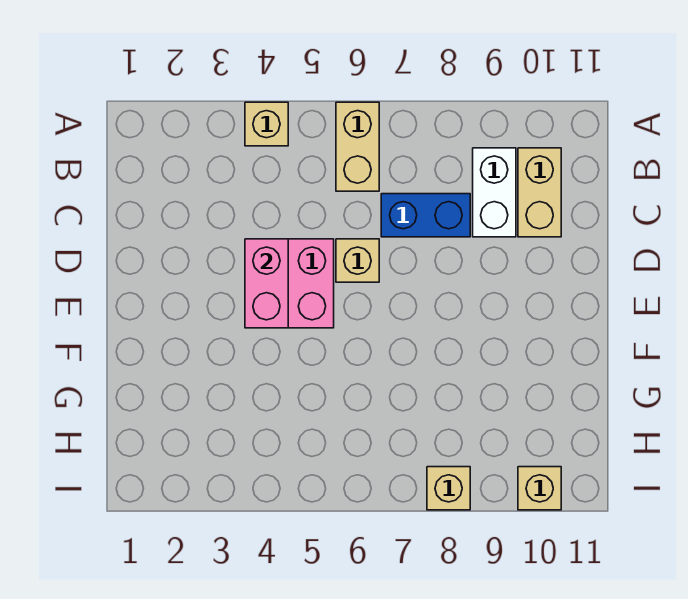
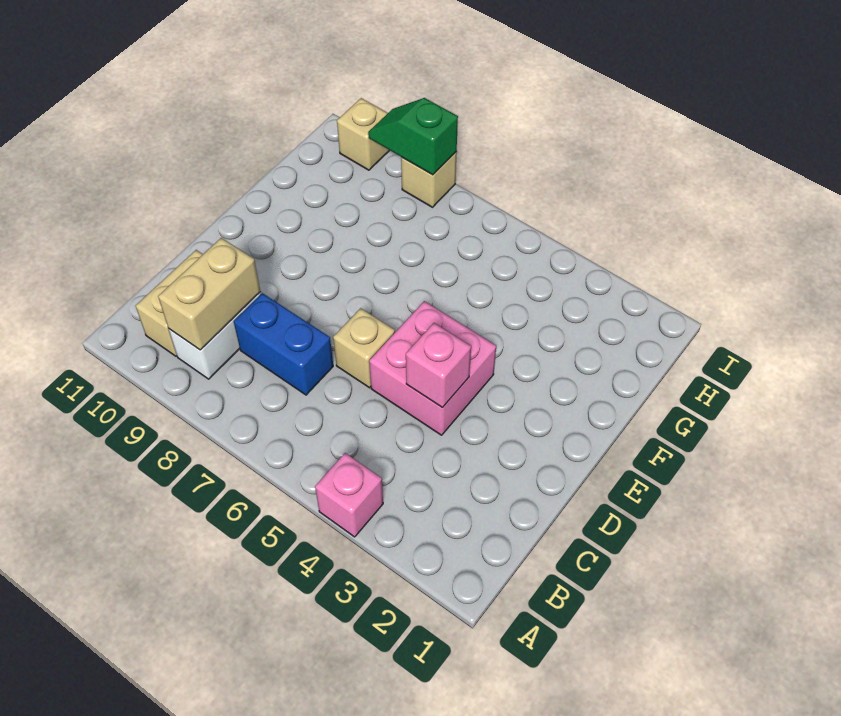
tan brick A4 level 1 -> pink brick A4 level 1
tan brick A6:B6 level 1 -> tan brick B9:C9 level 2
pink brick D4:E4 level 2 -> pink brick D4 level 2
none -> green slope I8:I9 level 2 top 8

